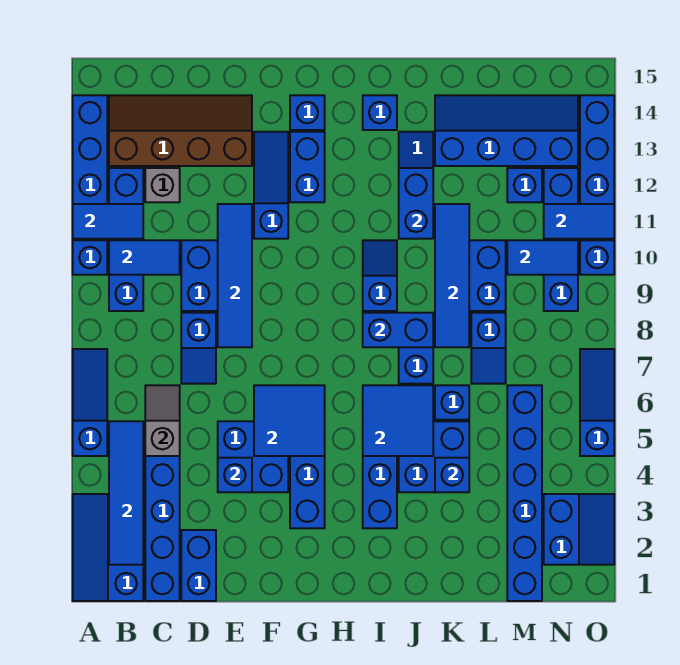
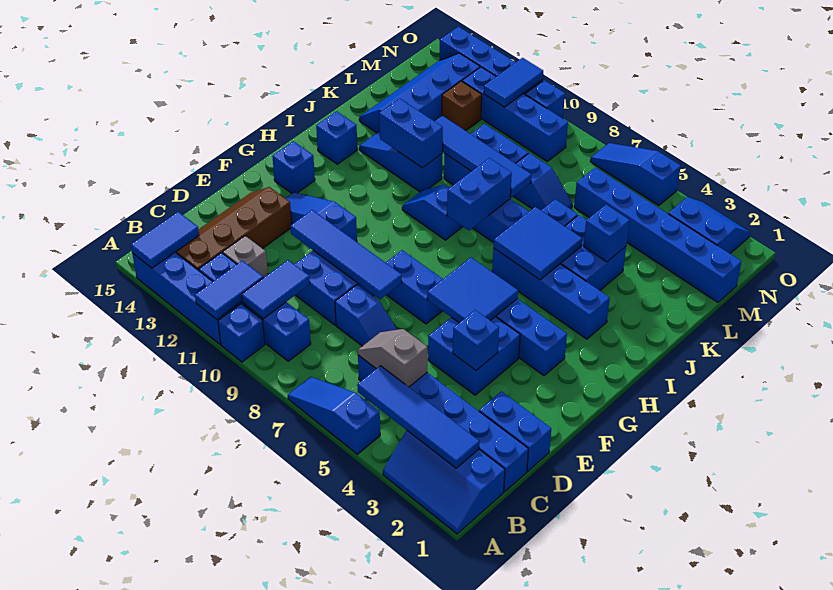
blue brick G12:G13 level 1 -> blue brick F7:F8 level 1
blue tile M10:N10 level 2 -> blue tile A14:B14 level 2
blue brick M12 level 1 -> brown brick M12 level 1

